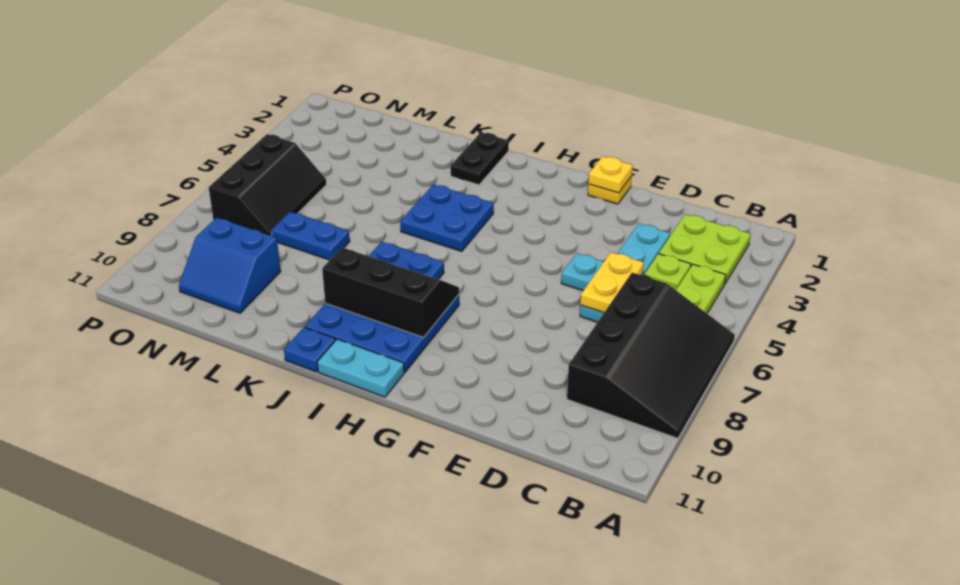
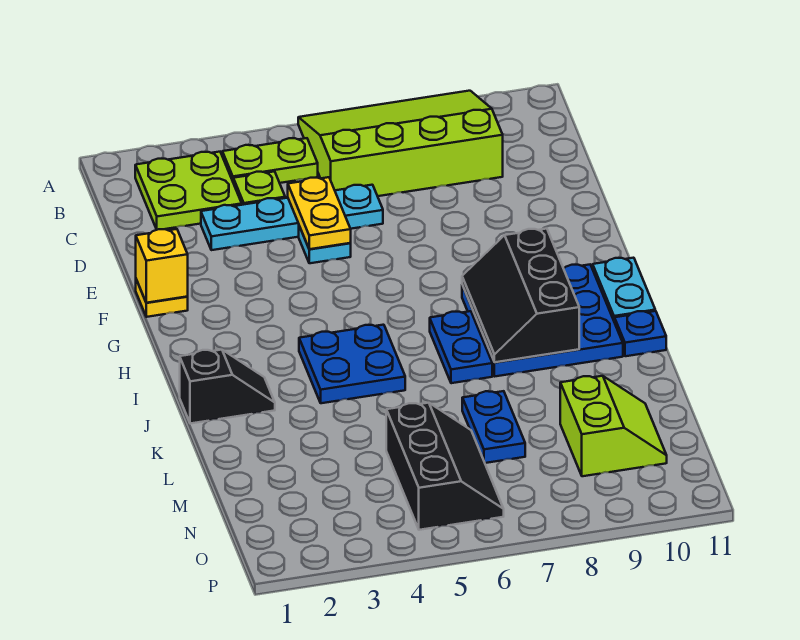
black slope A6:C9 level 1 top C -> lime slope A6:C9 level 1 top C
yellow plate D5:D6 level 2 -> yellow plate D5:E5 level 2
yellow plate F1 level 2 -> yellow brick F1 level 2
black plate J1:J2 level 1 -> black slope J1:J2 level 1 top 1
blue slope M9:N10 level 1 top 9 -> lime slope M9:N10 level 1 top 9
black slope N5:O7 level 1 top O -> black slope M5:O6 level 1 top 5

